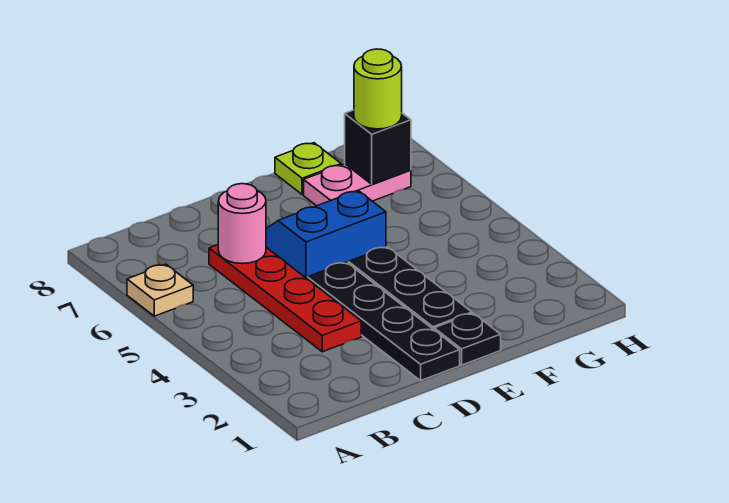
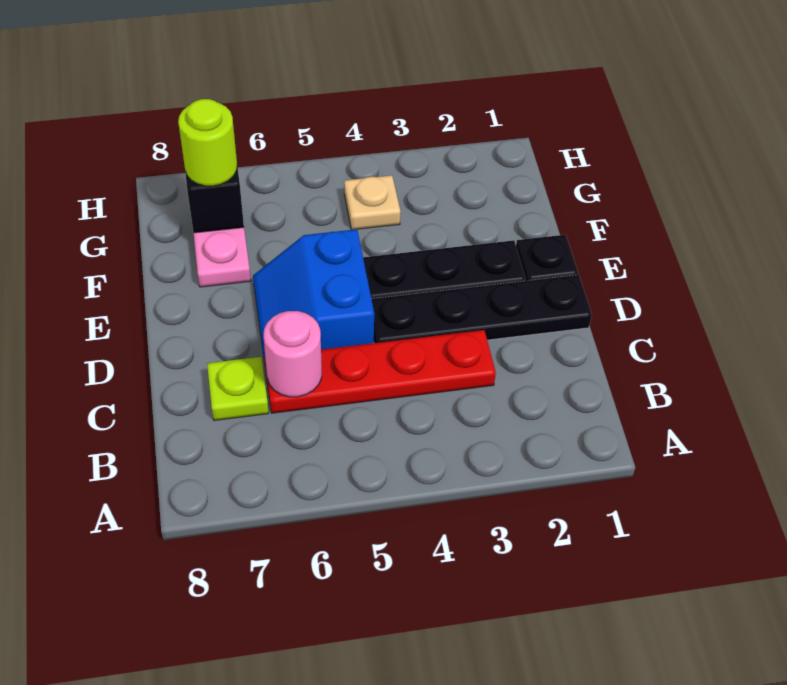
tan plate A6 level 1 -> tan plate G4 level 1
lime plate F8 level 1 -> lime plate C7 level 1

